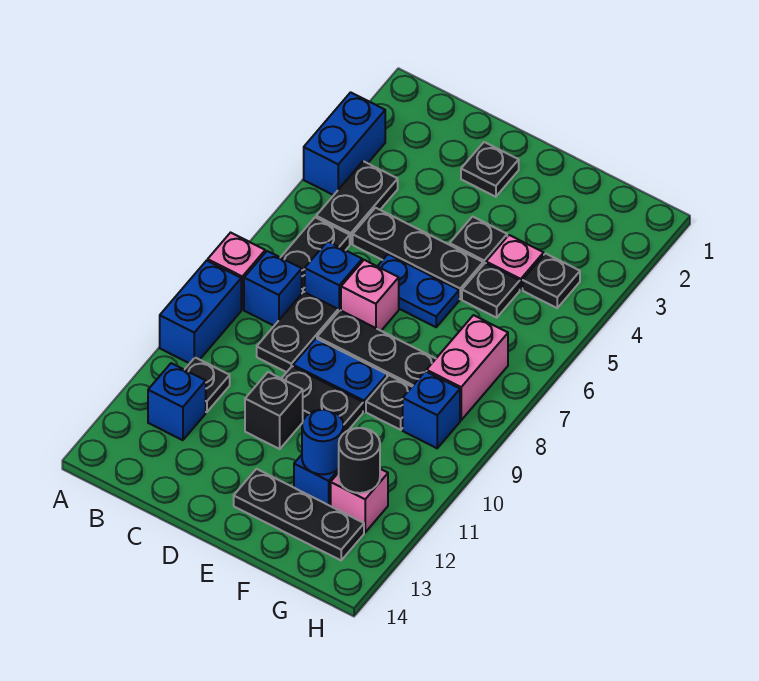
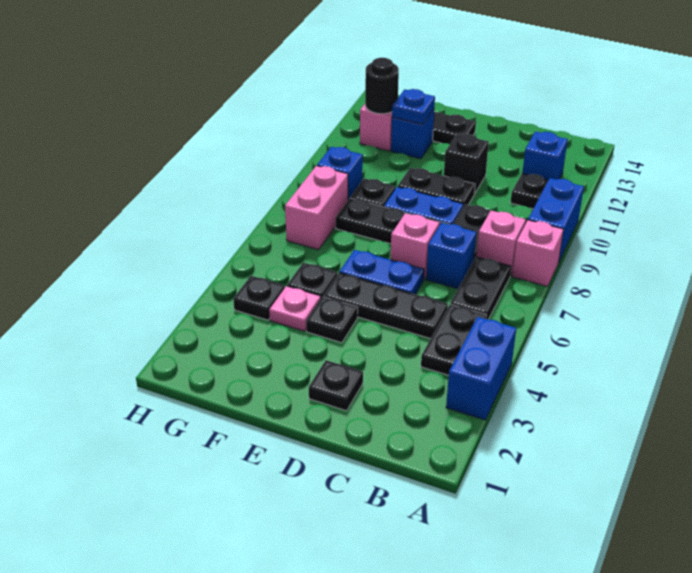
blue brick B8 level 1 -> pink brick B8 level 1
blue round brick F12 level 2 -> blue plate F12 level 2

